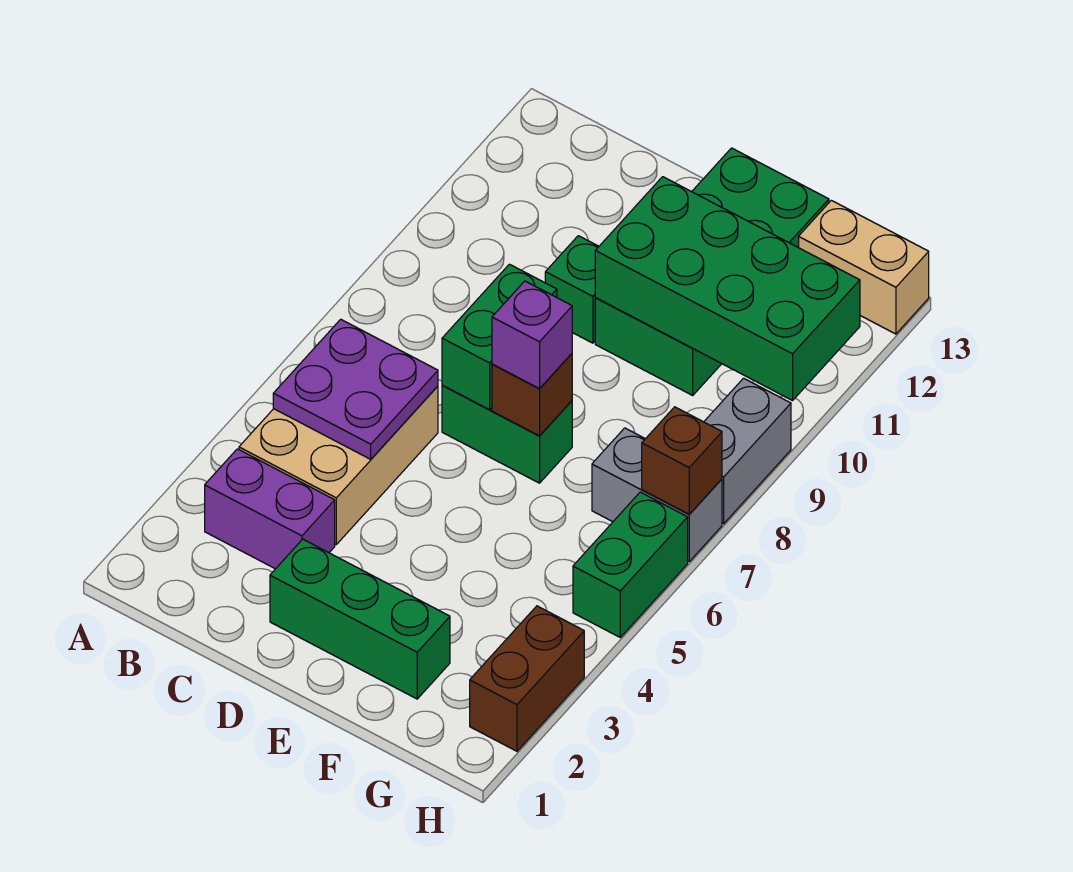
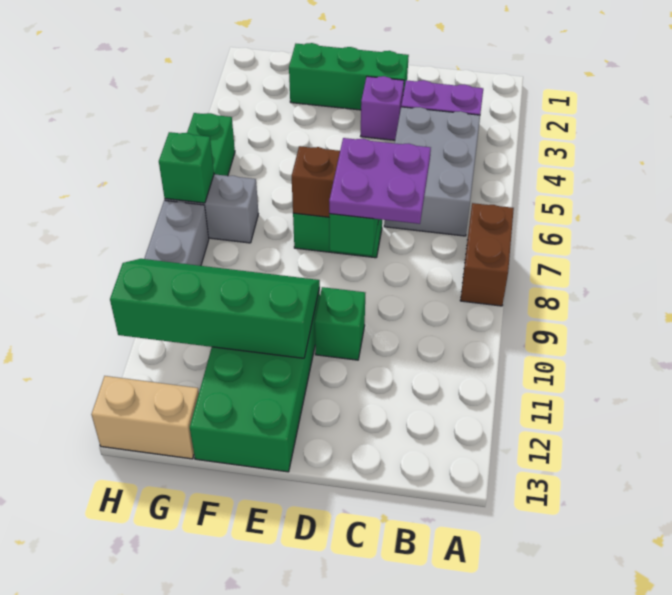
tan brick B4:C6 level 1 -> grey brick B4:C6 level 1
purple plate B5:C6 level 2 -> purple plate C7:D8 level 3
purple brick E7 level 3 -> purple brick D3 level 1
green brick E10:H11 level 2 -> green slope E10:H11 level 2 top 11
brown brick H2:H3 level 1 -> brown brick A7:A8 level 1
brown brick H7 level 2 -> green brick H7 level 2

